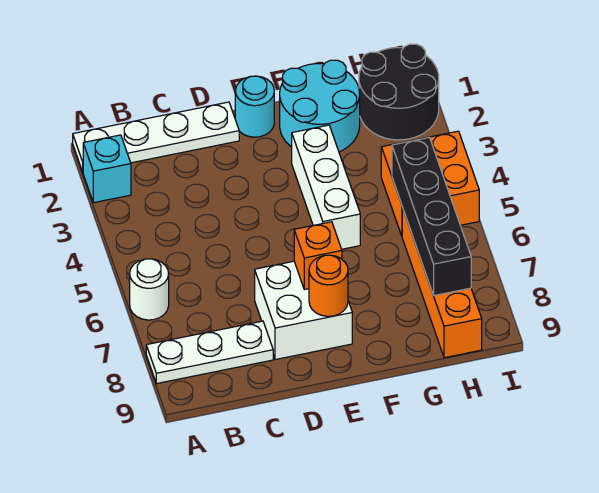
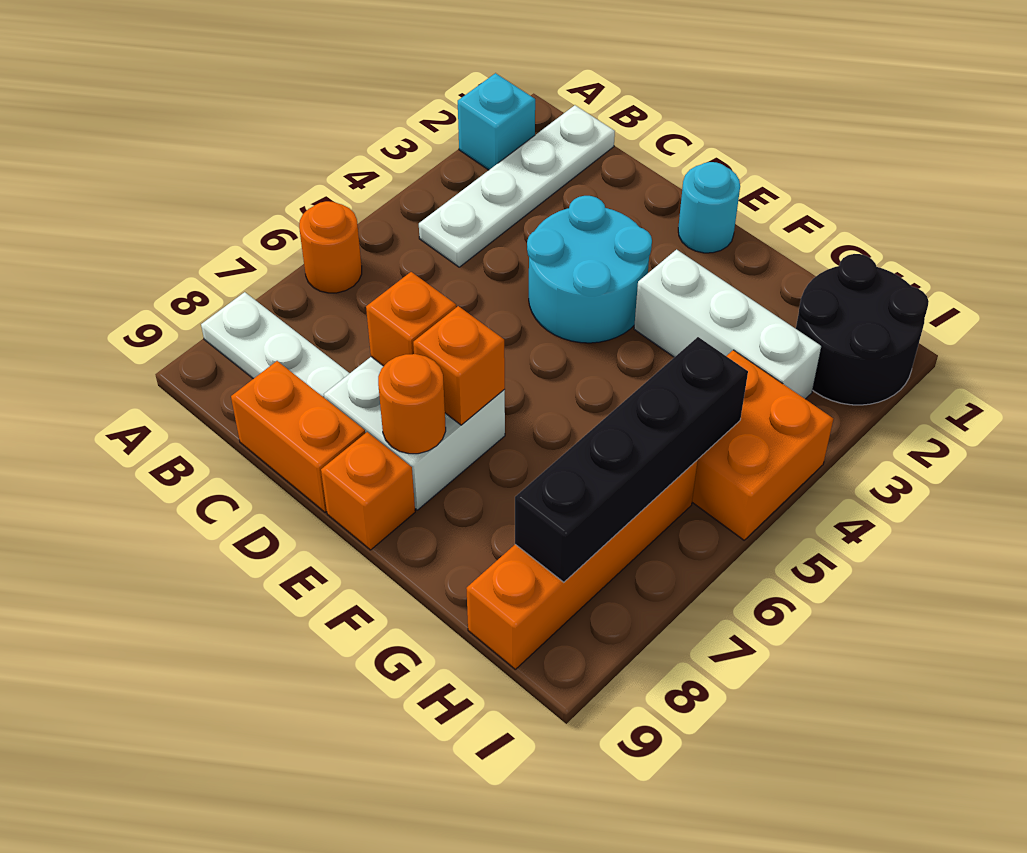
white plate A1:D1 level 1 -> white plate B1:B4 level 1
white round brick A6 level 1 -> orange round brick A6 level 1
none -> orange brick C9:D9 level 1
none -> orange brick D7 level 2
none -> orange brick E9 level 1
cyan round brick F1:G2 level 1 -> cyan round brick D3:E4 level 1
white brick F3:F5 level 1 -> white brick F3:H3 level 1

